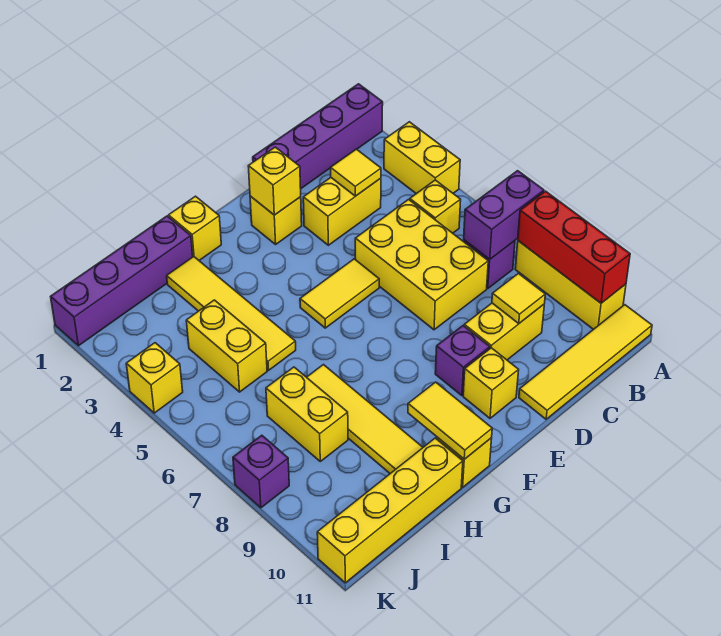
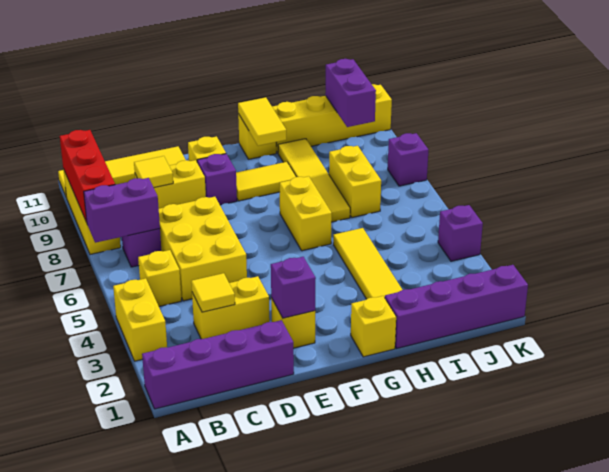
yellow brick E2 level 2 -> purple brick E2 level 2
yellow tile E5:F5 level 1 -> yellow tile F9:G9 level 1
yellow brick I4:I5 level 1 -> yellow brick G6:G7 level 1
none -> purple brick J10:J11 level 2
yellow brick K4 level 1 -> purple brick K4 level 1

